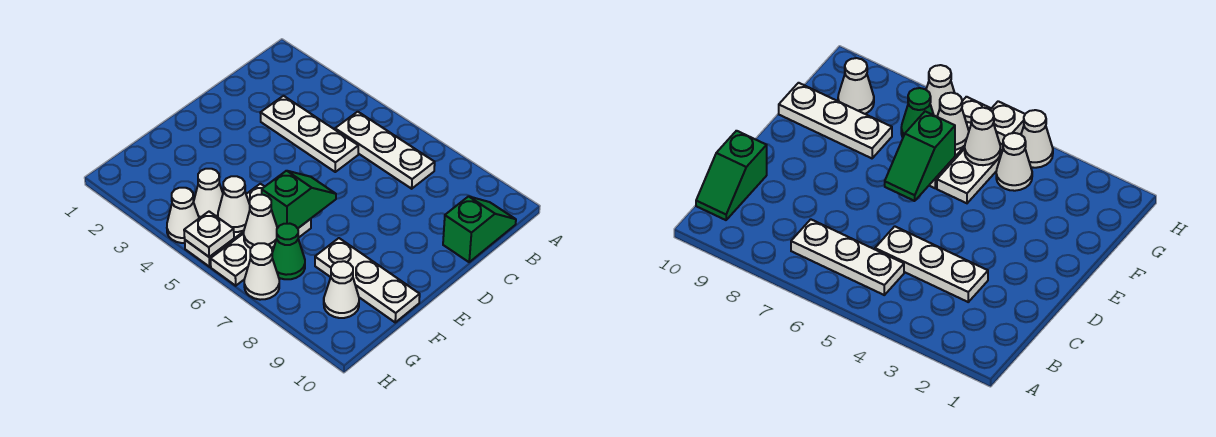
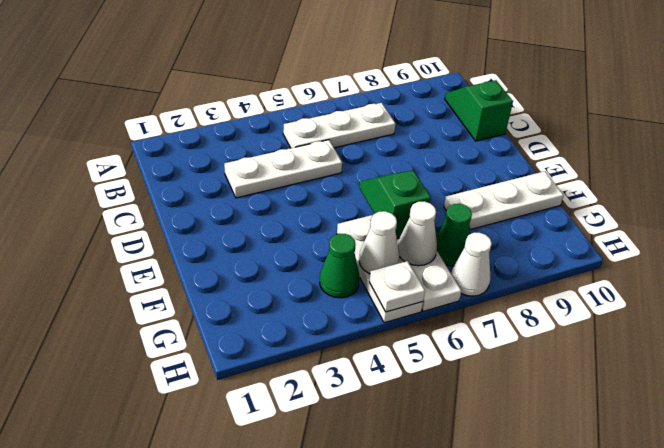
white cone G4 level 1 -> green cone G4 level 1
white cone G9 level 1 -> none
white cone H4 level 1 -> none

